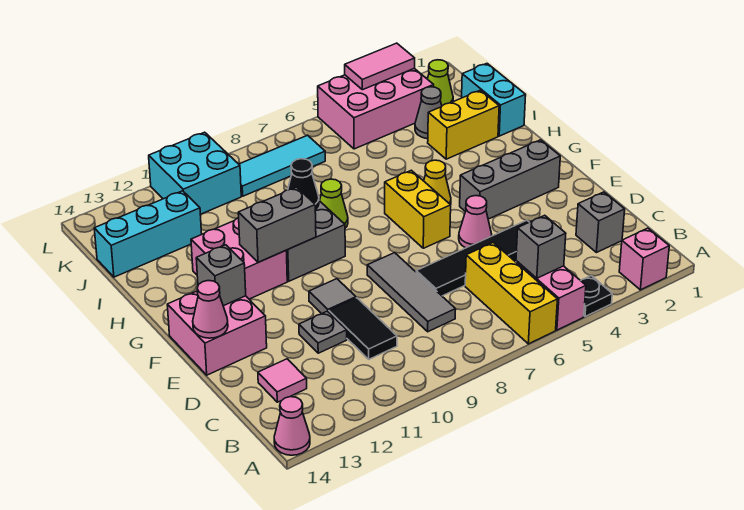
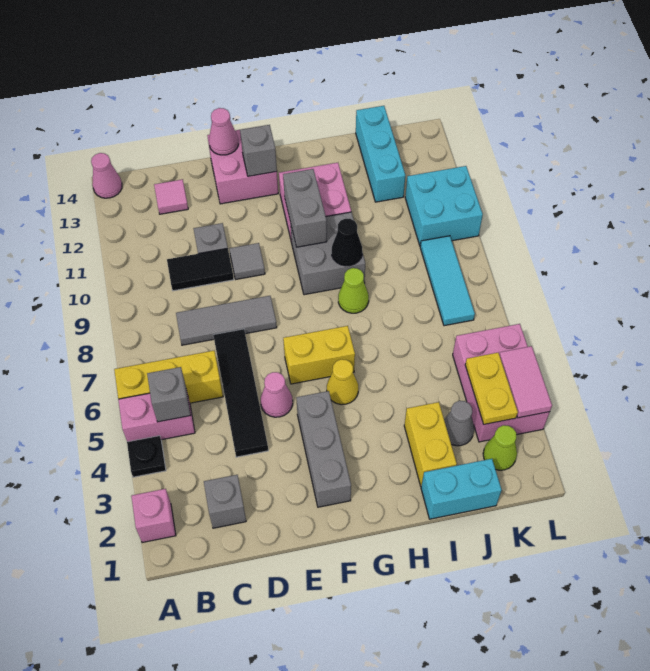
none -> yellow plate K3:K4 level 2

